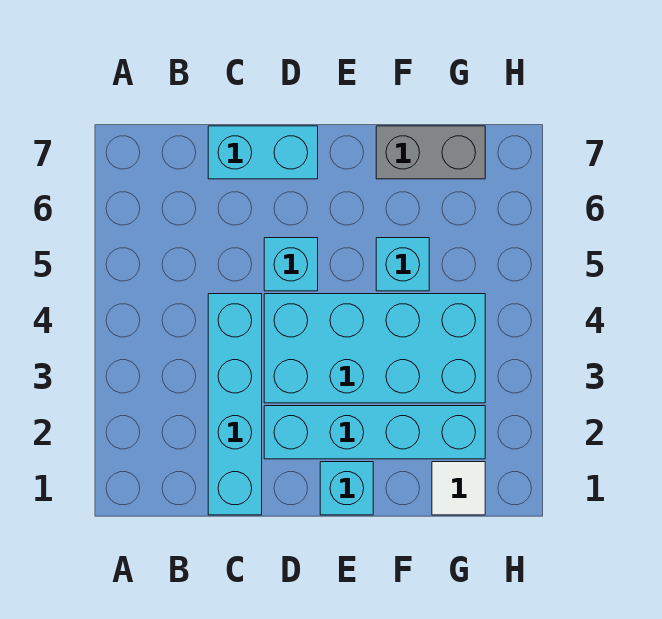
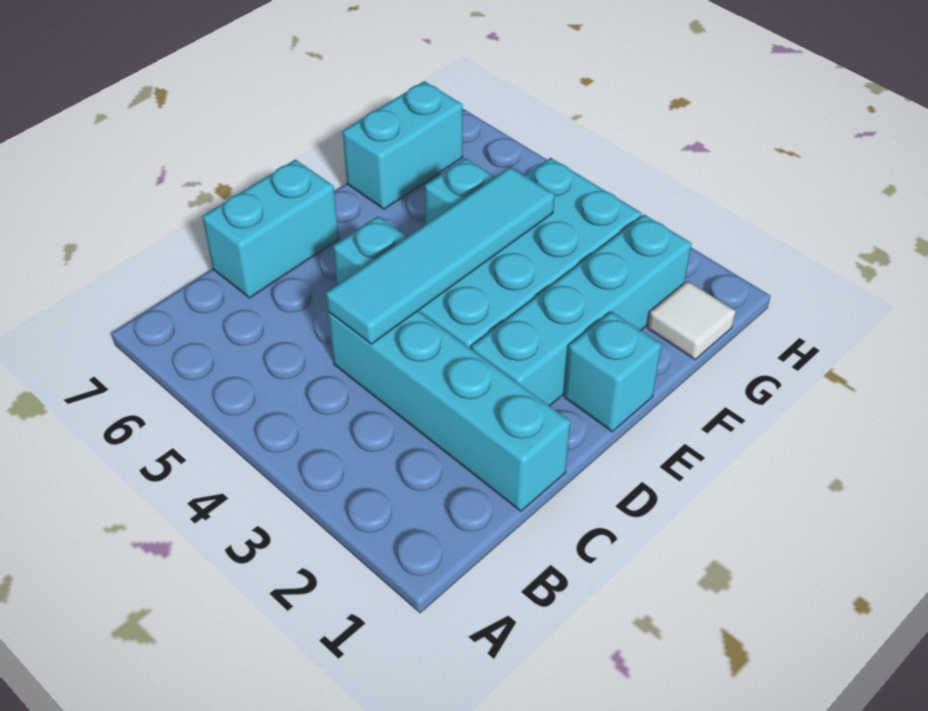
none -> cyan tile C4:F4 level 2
grey brick F7:G7 level 1 -> cyan brick F7:G7 level 1

